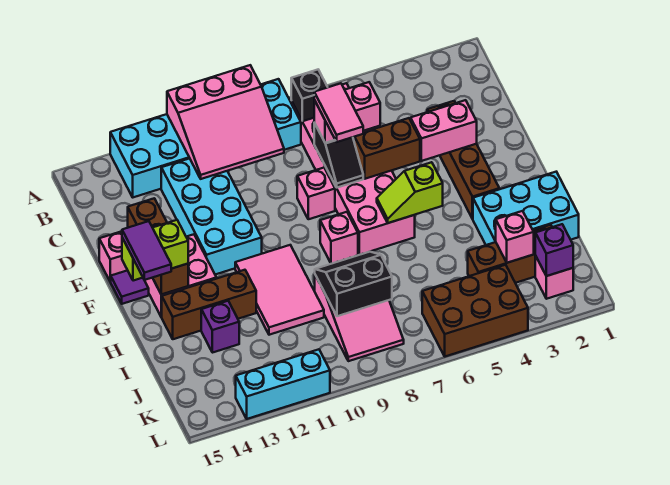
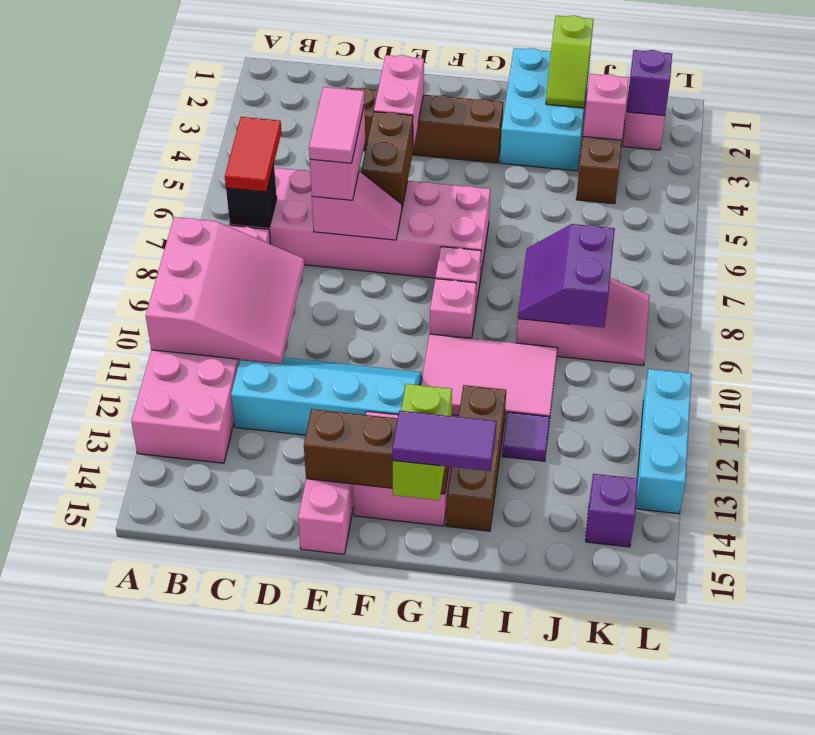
cyan brick A8:B13 level 1 -> pink brick A8:B13 level 1
none -> red tile B6:B7 level 3
cyan brick C11:F12 level 1 -> cyan slope C11:F12 level 1 top 12
black slope D7:E7 level 2 top D -> pink slope D7:E7 level 2 top D
pink tile D7:E7 level 4 -> pink tile D6:D7 level 4
pink brick E8 level 1 -> pink brick G9 level 1
purple tile F15 level 1 -> purple tile I12 level 1
lime slope G5:G6 level 2 top 5 -> lime slope I1:I2 level 2 top 1
black slope I8:J9 level 2 top J -> purple slope I8:J9 level 2 top J
purple brick I13 level 1 -> purple brick K14 level 1
brown brick K4:L6 level 1 -> none

